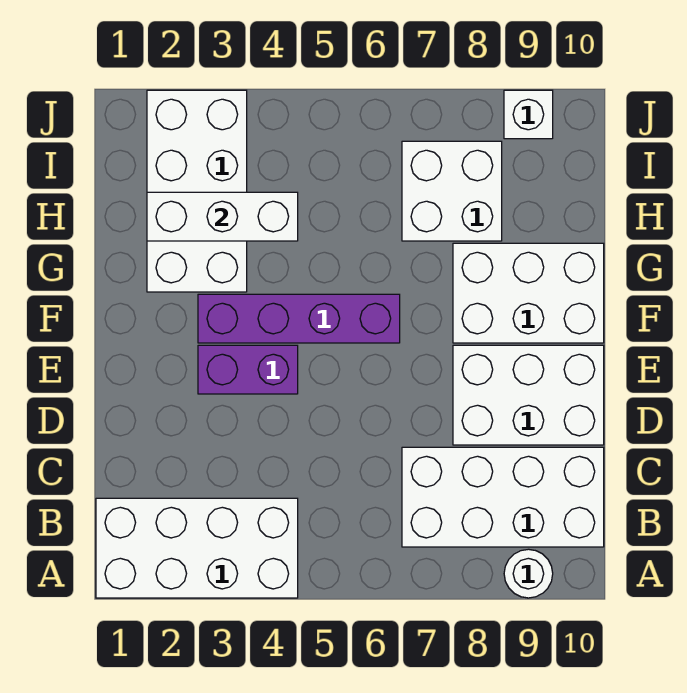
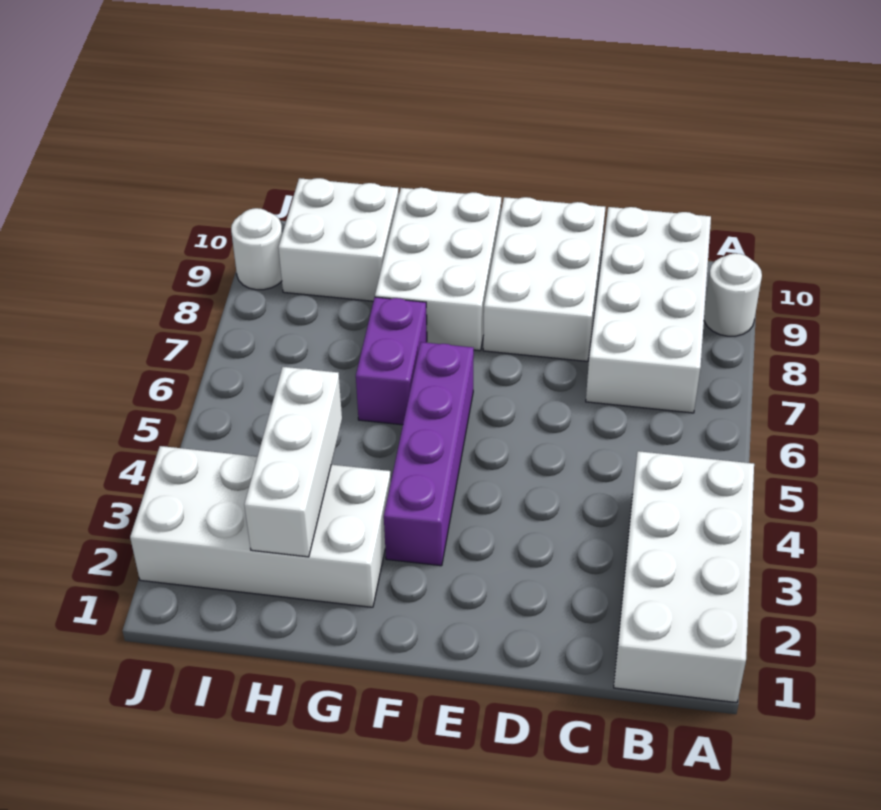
purple brick E3:E4 level 1 -> purple brick G6:G7 level 1
white brick H7:I8 level 1 -> white brick H9:I10 level 1
white brick J9 level 1 -> white round brick J9 level 1

